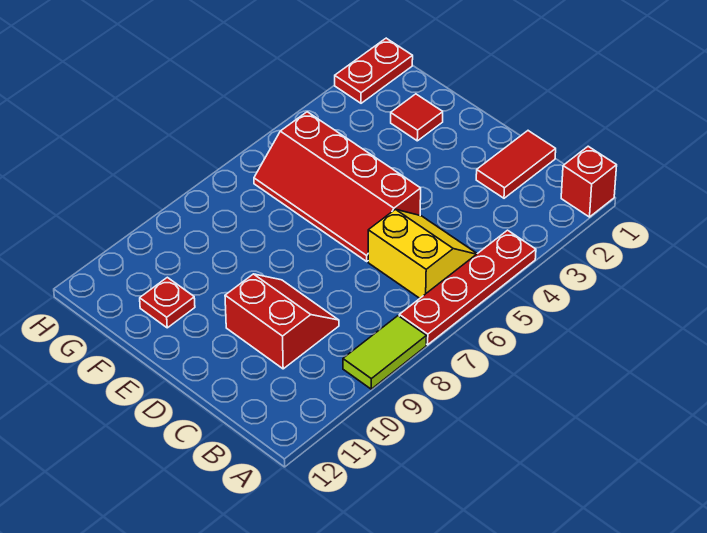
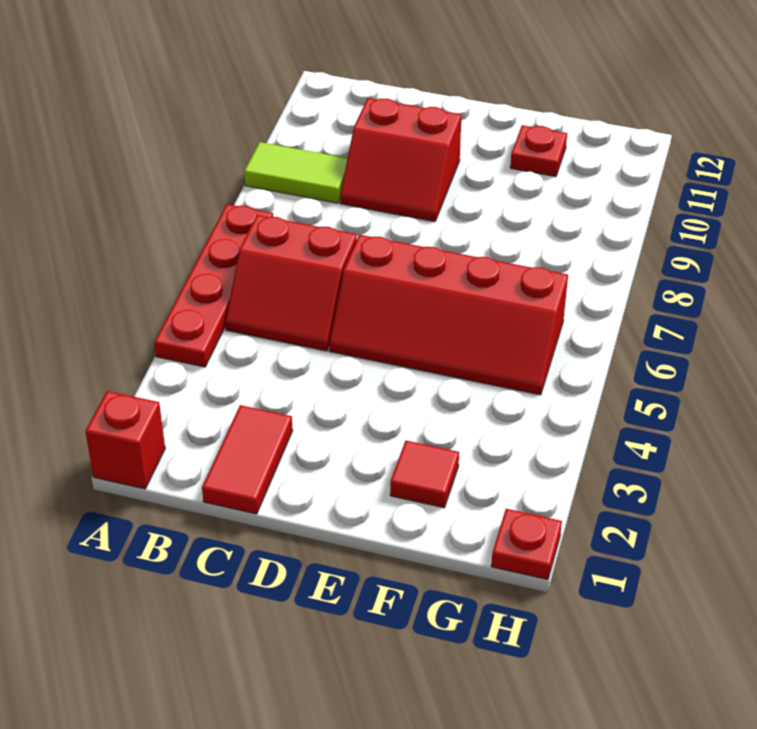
lime tile A8:A9 level 1 -> lime tile A9:B9 level 1
yellow slope B5:C6 level 1 top 6 -> red slope B5:C6 level 1 top 6
red slope D5:G6 level 1 top 5 -> red slope D5:G6 level 1 top 6
red plate H1:H2 level 1 -> red plate H1 level 1

